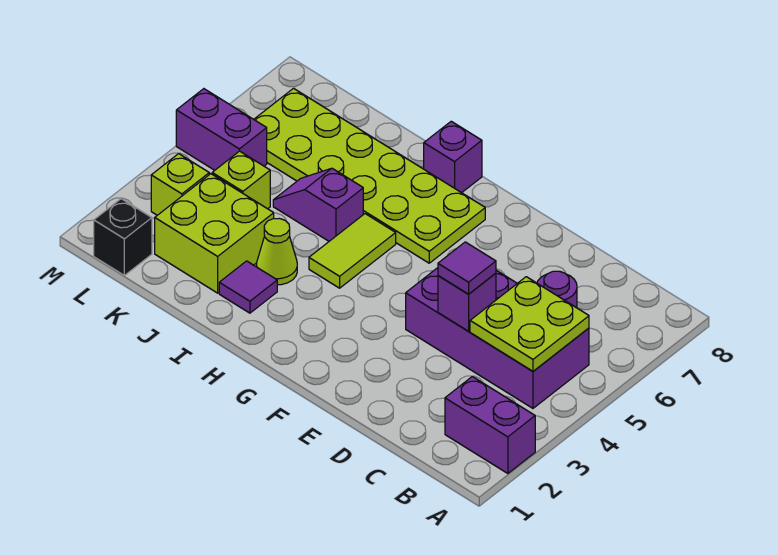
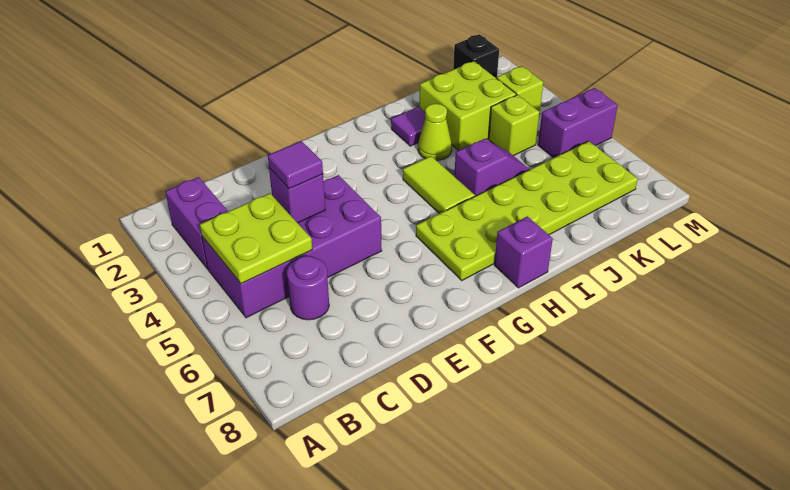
purple brick A2:B2 level 1 -> purple brick B2:B3 level 1

